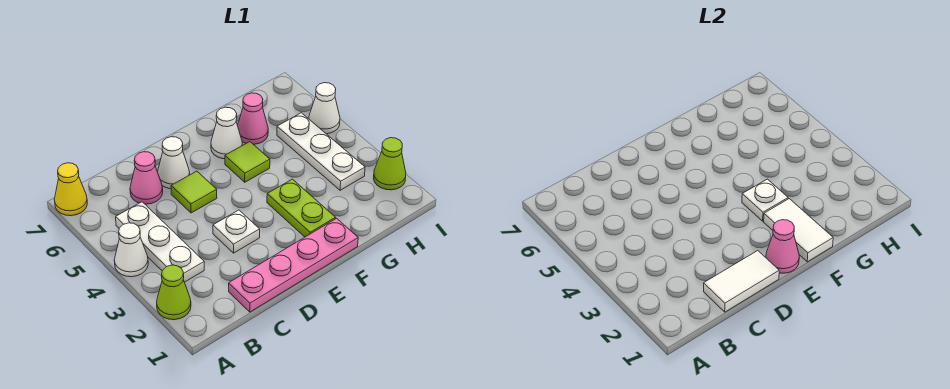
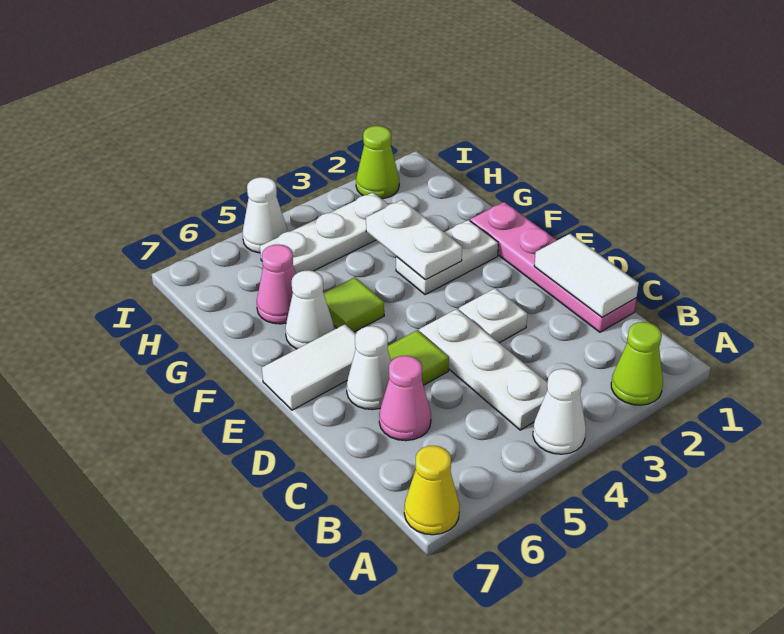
white plate B3:B5 level 1 -> white plate B4:D4 level 1
pink cone E1 level 2 -> none
white tile F1:F2 level 2 -> white tile E6:E7 level 1
lime plate F2:F3 level 1 -> white plate F2:F3 level 1
white plate F3 level 2 -> white plate F3:G3 level 2

